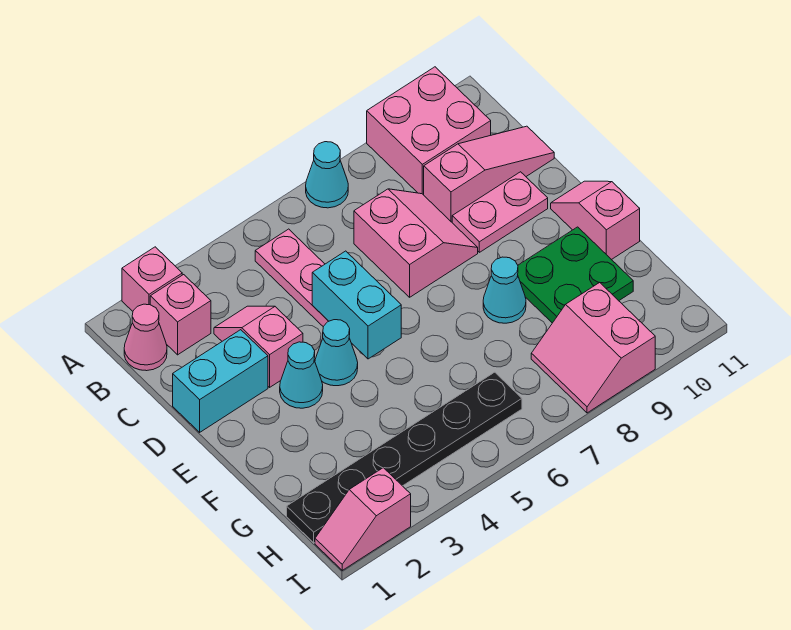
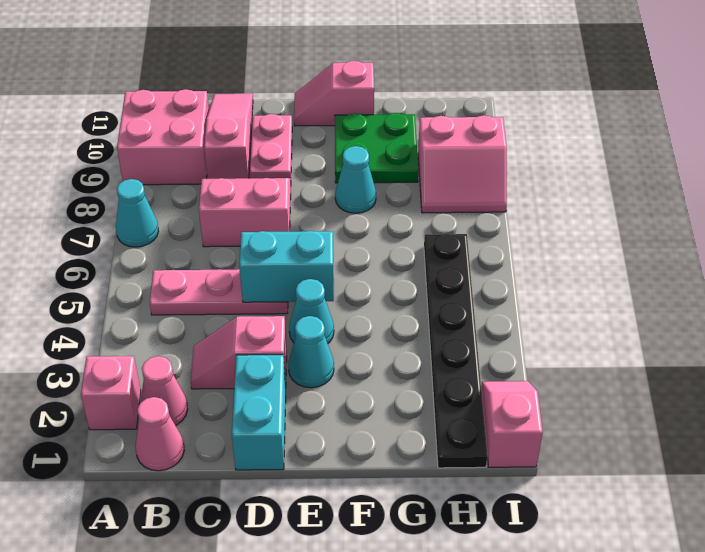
pink brick B2 level 1 -> pink cone B2 level 1
pink slope I1:I2 level 1 top 2 -> pink slope I1:I2 level 1 top 1

